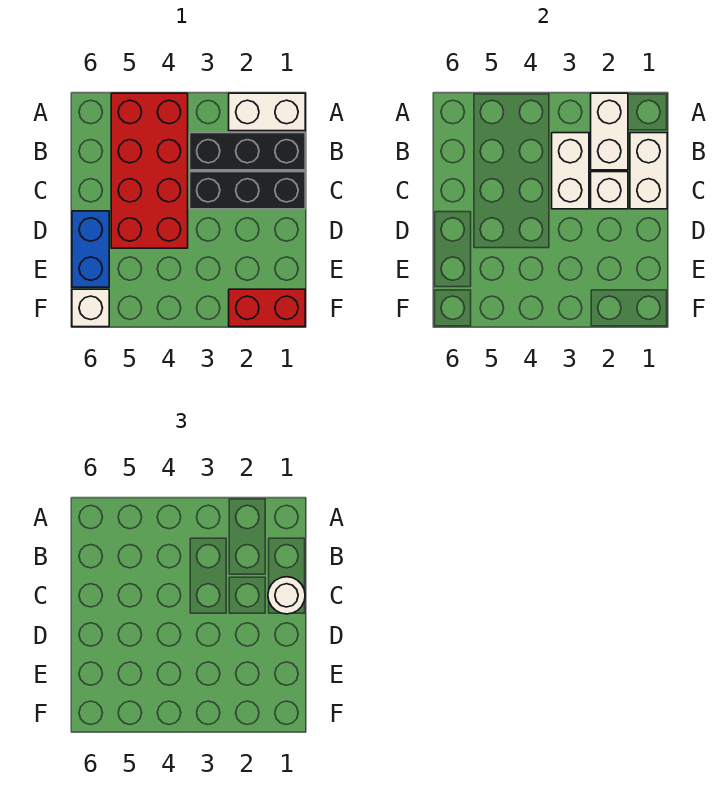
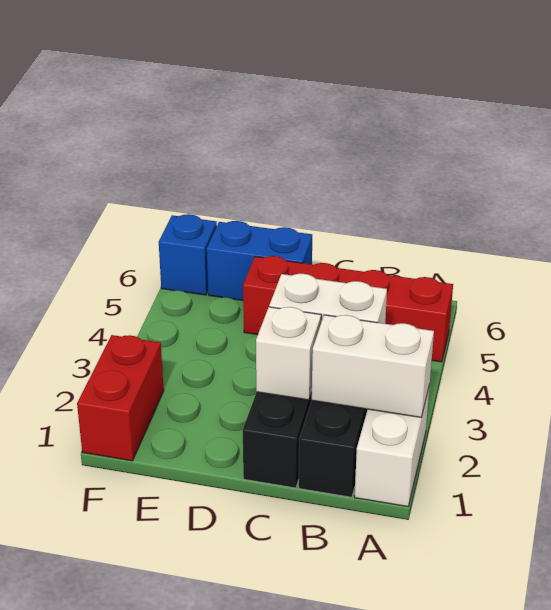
red brick A4:D5 level 1 -> red brick A5:D5 level 1
white brick B1:C1 level 2 -> none
white round brick C1 level 3 -> none
white brick F6 level 1 -> blue brick F6 level 1

